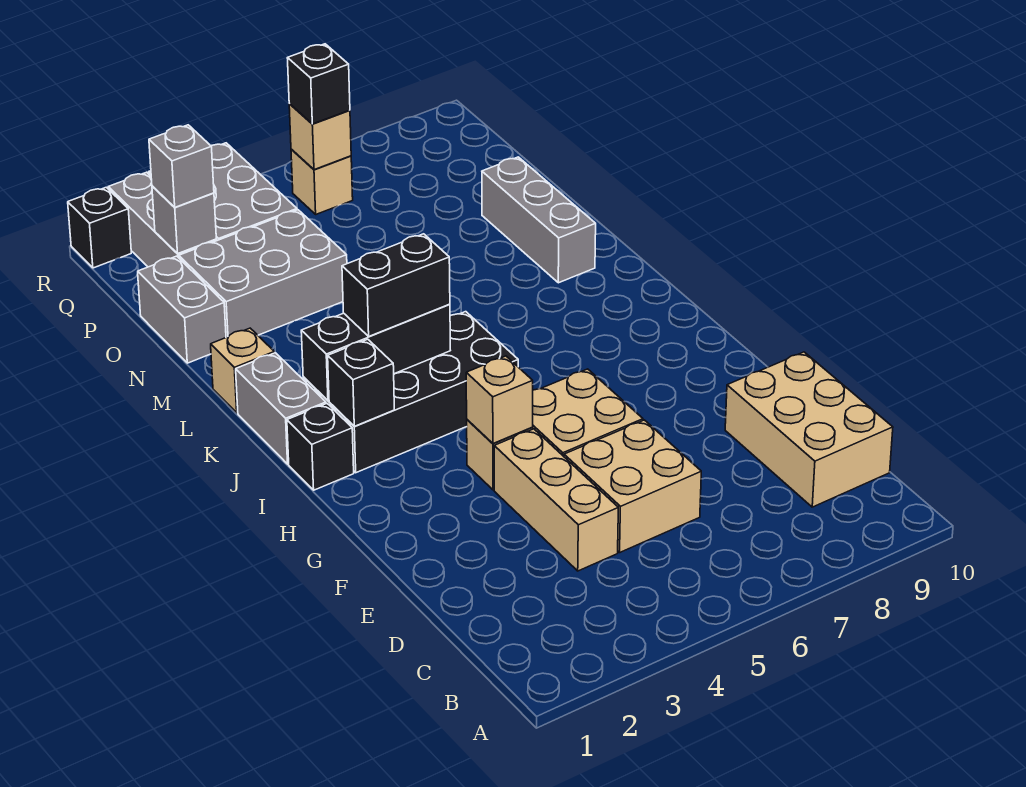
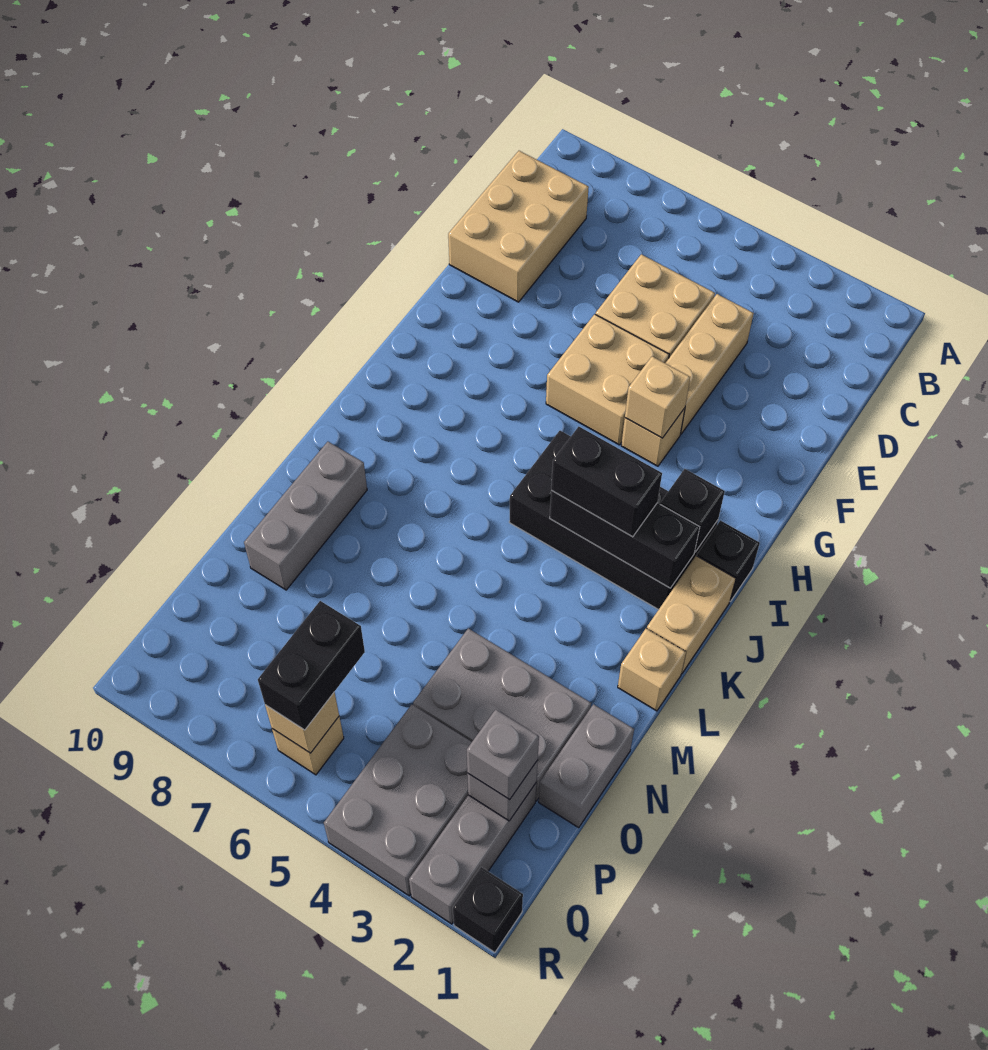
grey brick J1:K1 level 1 -> tan brick J1:K1 level 1
black brick Q6 level 3 -> black brick P6:Q6 level 3

